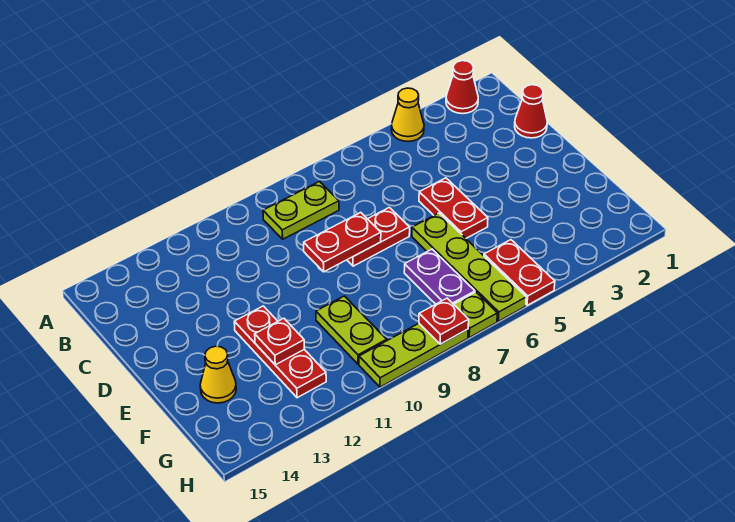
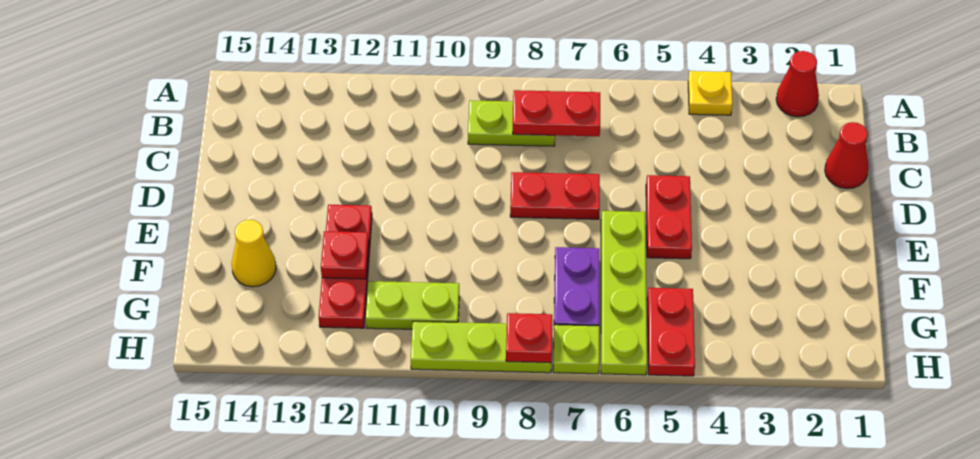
yellow cone A4 level 1 -> yellow plate A4 level 1
red plate D8:D9 level 2 -> red plate B7:B8 level 2
lime plate F10:G10 level 1 -> lime plate G10:G11 level 1

